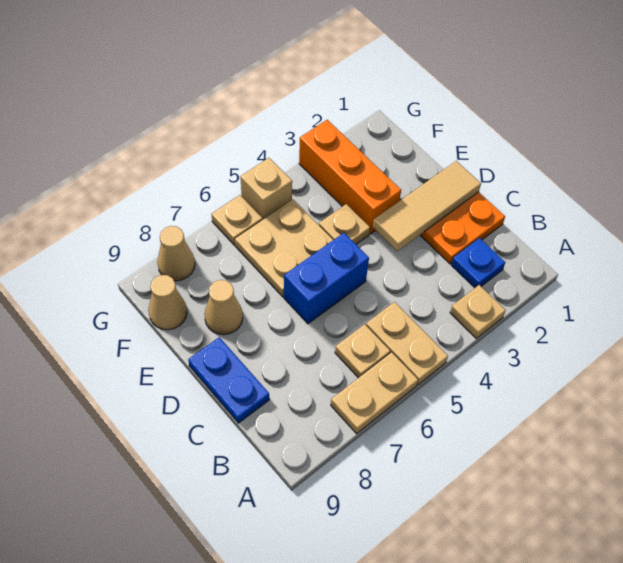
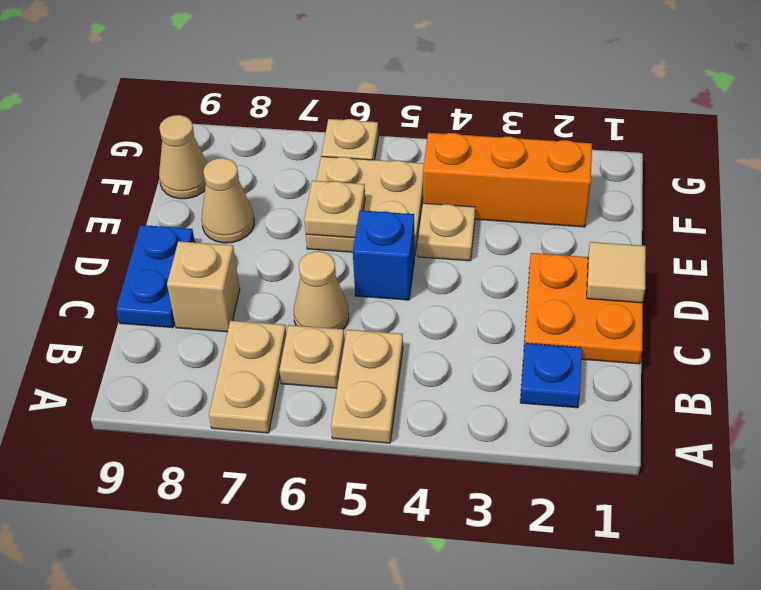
tan plate A3 level 1 -> tan plate E6 level 2
tan plate A6:A7 level 1 -> tan plate A7:B7 level 1
tan tile D1:D3 level 2 -> tan tile D1 level 2
blue brick D5:D6 level 1 -> blue brick D5 level 1
orange brick E3:G3 level 1 -> orange brick F2:F4 level 1
tan brick G5 level 1 -> tan brick C8 level 1
tan cone G8 level 1 -> tan cone C6 level 1

